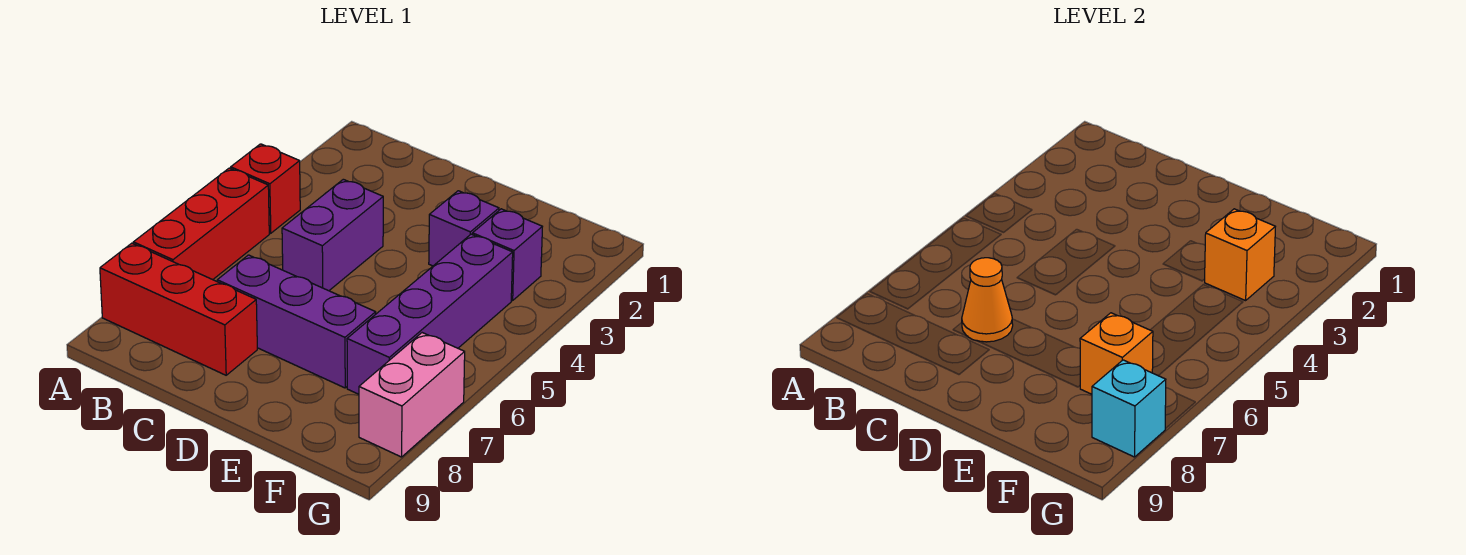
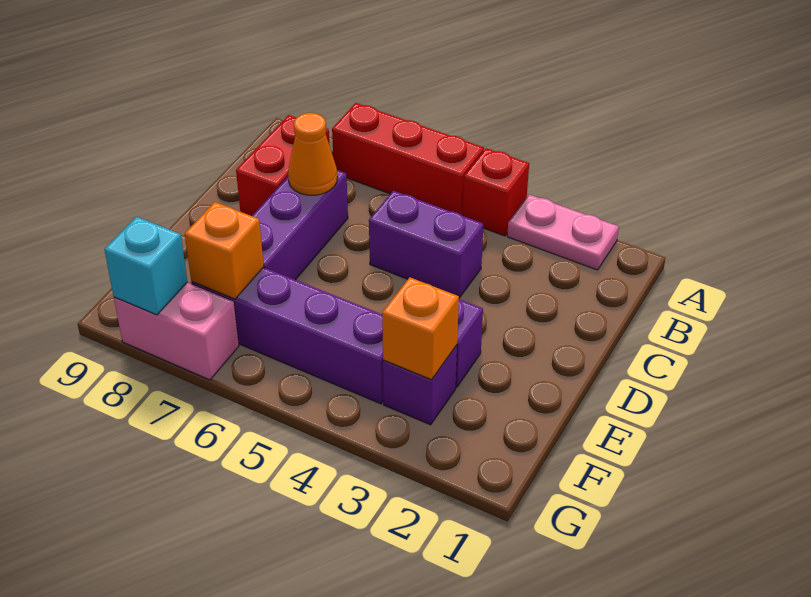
none -> pink plate A2:A3 level 1
red brick A8:C8 level 1 -> red brick B8:C8 level 1

